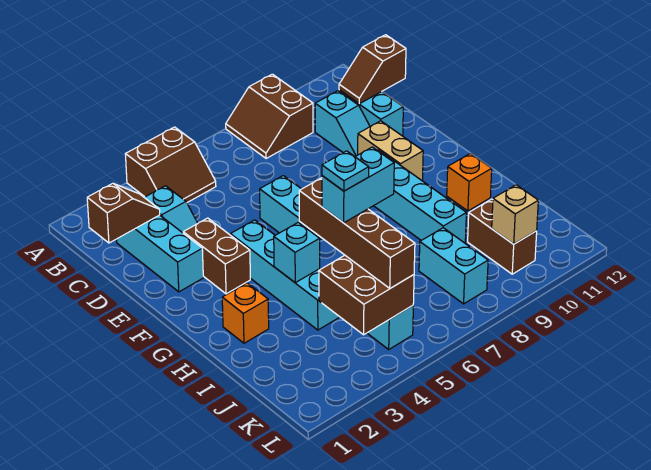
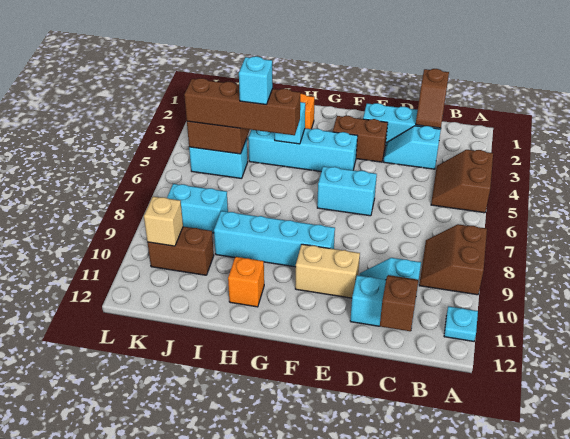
brown slope A8:B9 level 1 top 9 -> brown slope A8:B9 level 1 top A
cyan brick I5:I6 level 4 -> cyan brick I5 level 4
cyan plate I5 level 5 -> cyan plate A11 level 1

